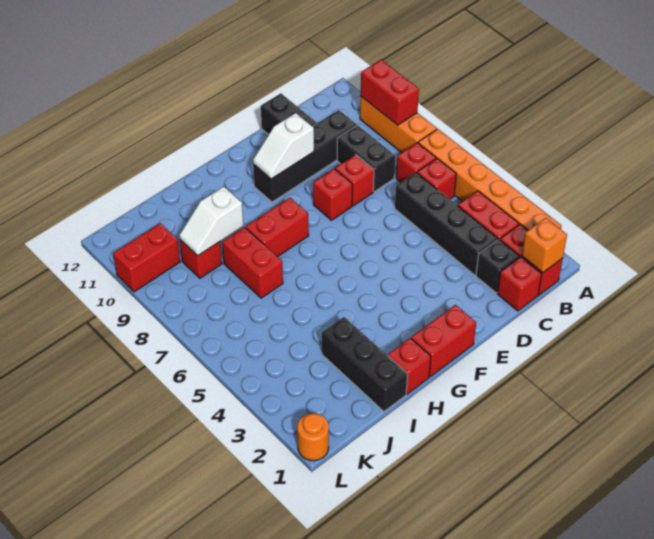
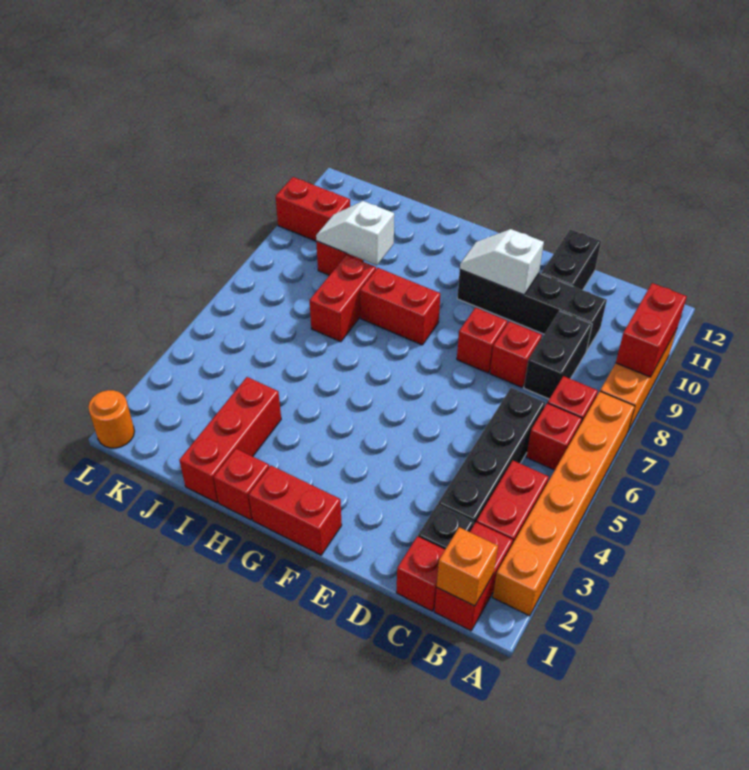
black brick I1:I3 level 1 -> red brick I1:I3 level 1

